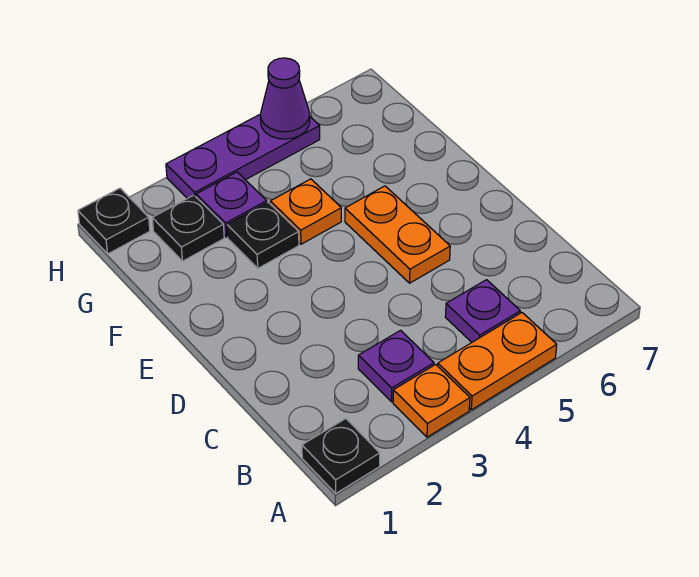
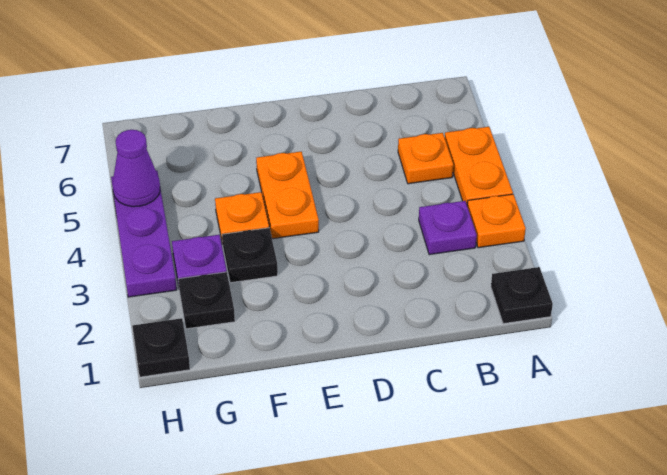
purple plate B5 level 1 -> orange plate B5 level 1
orange plate D5:E5 level 1 -> orange plate E4:E5 level 1

